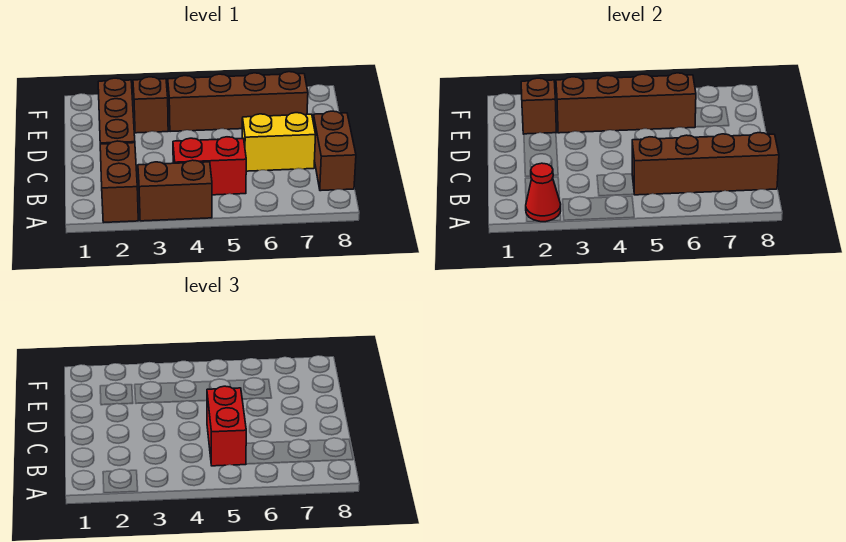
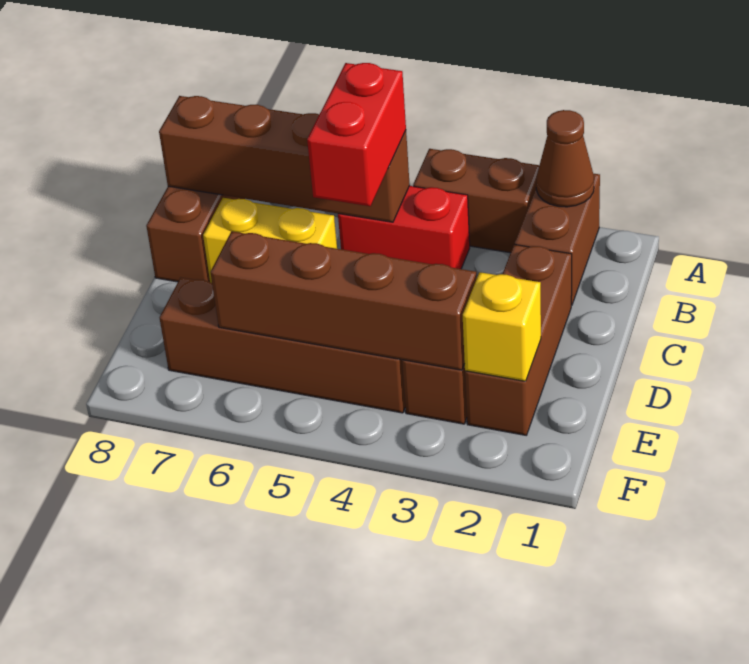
red cone A2 level 2 -> brown cone A2 level 2
brown brick E2 level 2 -> yellow brick E2 level 2

